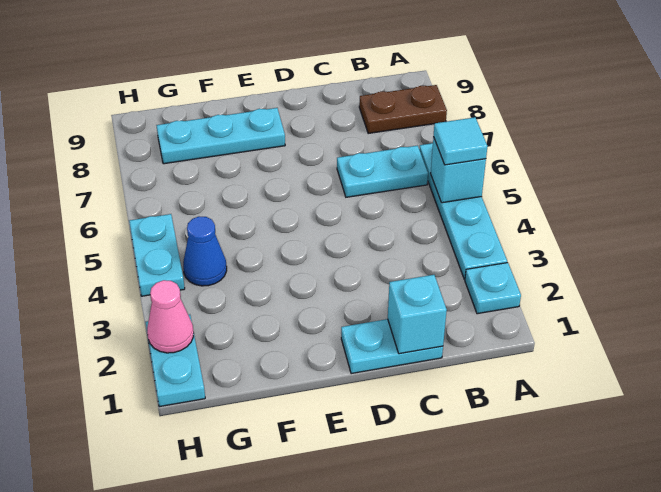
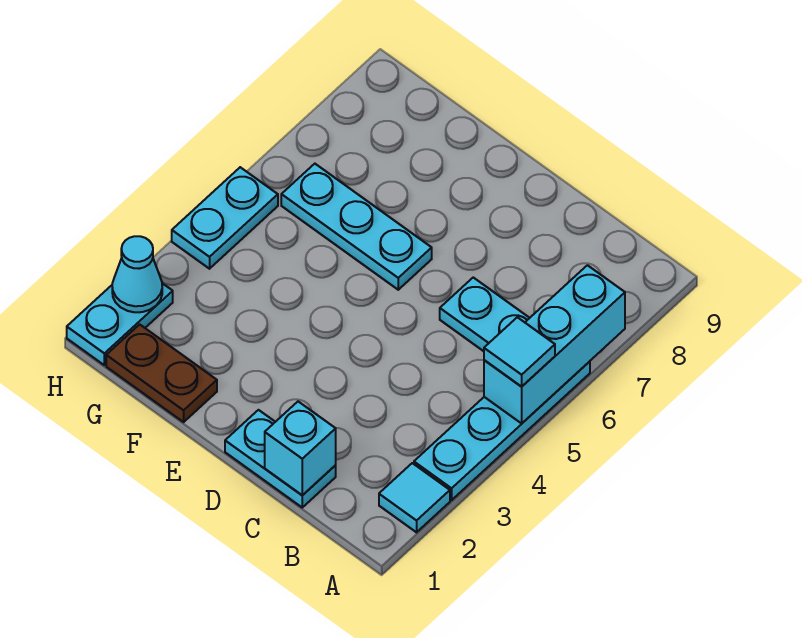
cyan plate A2 level 1 -> cyan tile A2 level 1
cyan brick A5 level 2 -> cyan brick A5:A7 level 2
brown plate A8:B8 level 1 -> brown plate F1:G1 level 1
cyan plate E8:G8 level 1 -> cyan plate E6:G6 level 1
blue cone G4 level 1 -> none
pink cone H2 level 2 -> cyan cone H2 level 2

